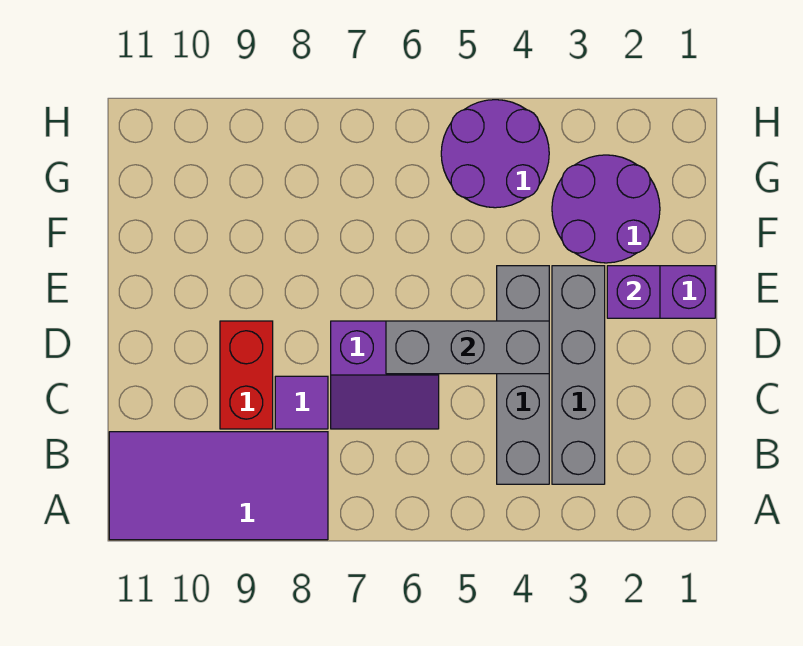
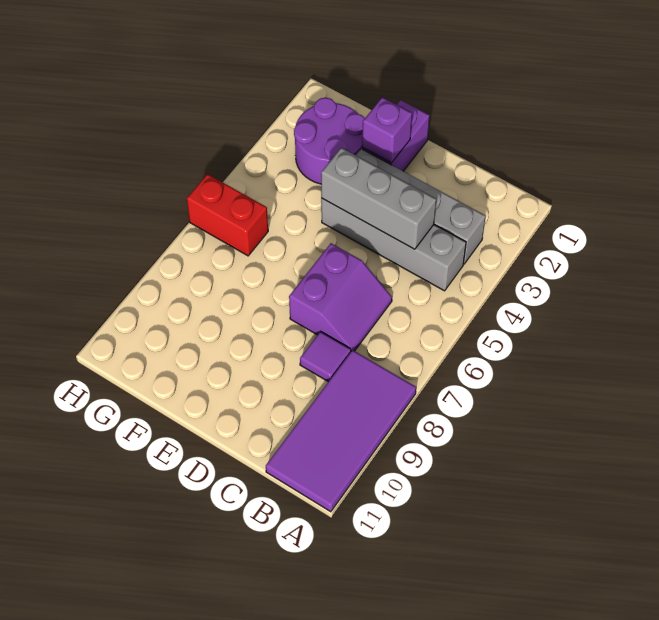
red brick C9:D9 level 1 -> red brick G6:H6 level 1
grey brick D4:D6 level 2 -> grey brick C4:E4 level 2
purple round brick G4:H5 level 1 -> none

